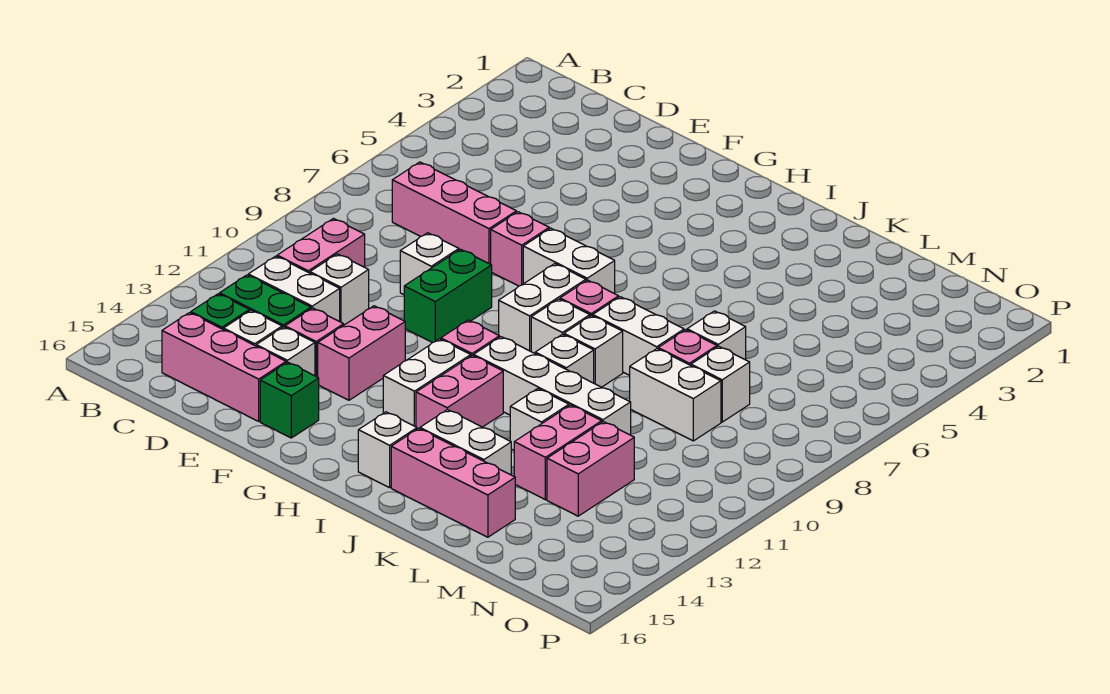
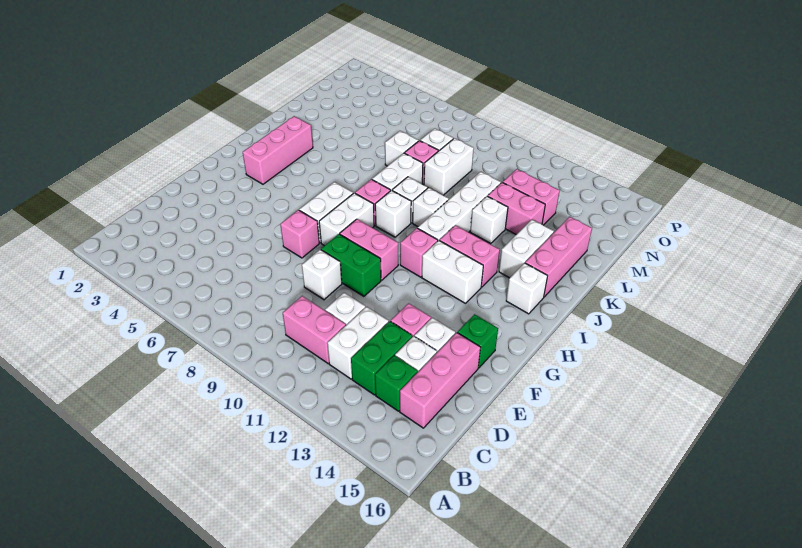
pink brick C7:E7 level 1 -> pink brick H3:J3 level 1
pink brick F12:F13 level 1 -> pink brick G9:G10 level 1
white brick H8:H9 level 1 -> white brick G8:H8 level 1

